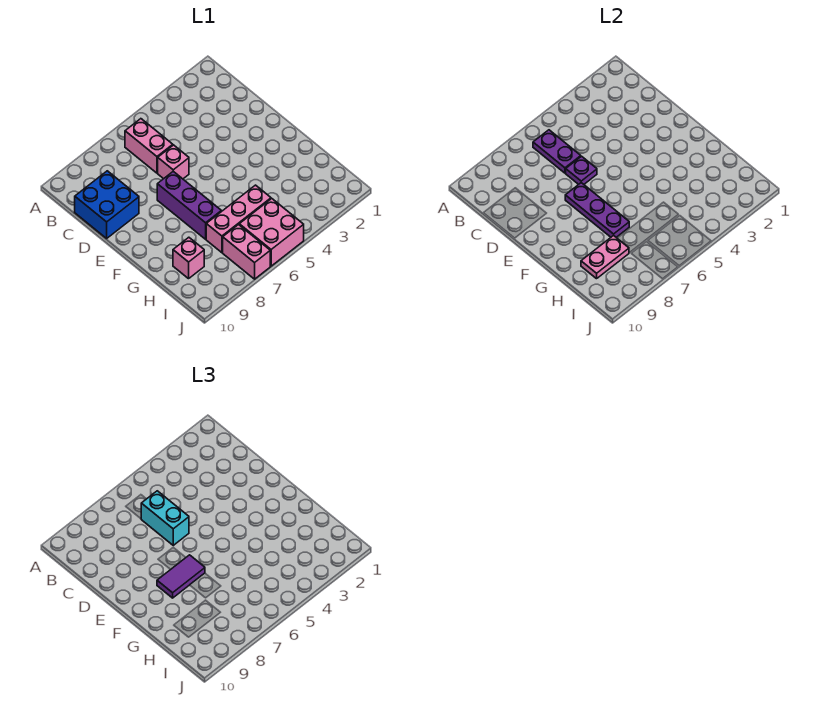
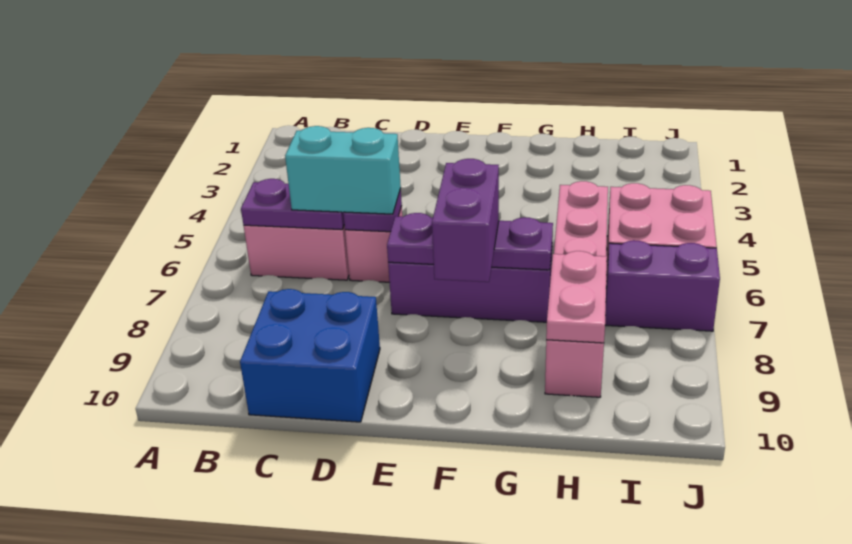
purple tile F7:F8 level 3 -> purple brick F7:F8 level 3
pink brick I7:J7 level 1 -> purple brick I7:J7 level 1

